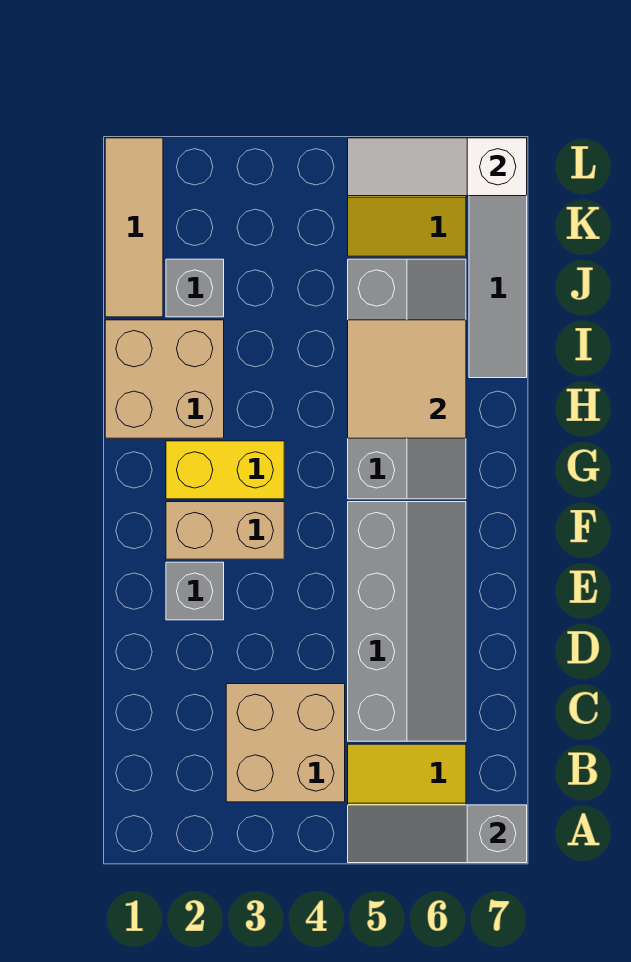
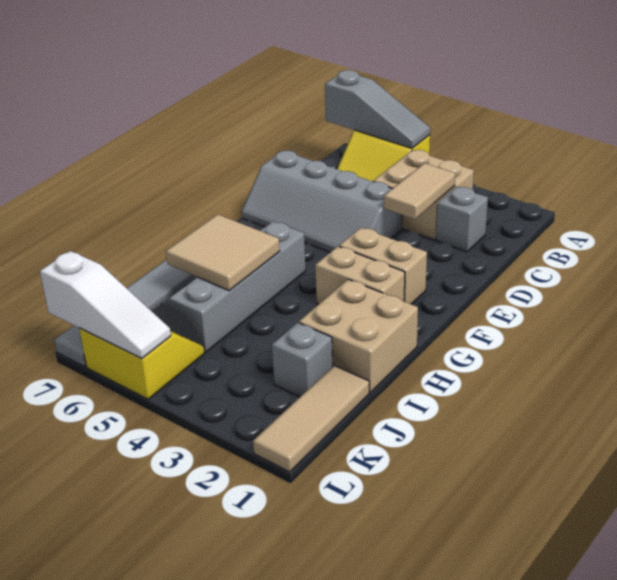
none -> tan tile C3:D3 level 2
grey slope C5:F6 level 1 top 5 -> grey slope D4:E7 level 1 top D
grey brick E2 level 1 -> grey brick C2 level 1
yellow brick G2:G3 level 1 -> tan brick G2:G3 level 1

